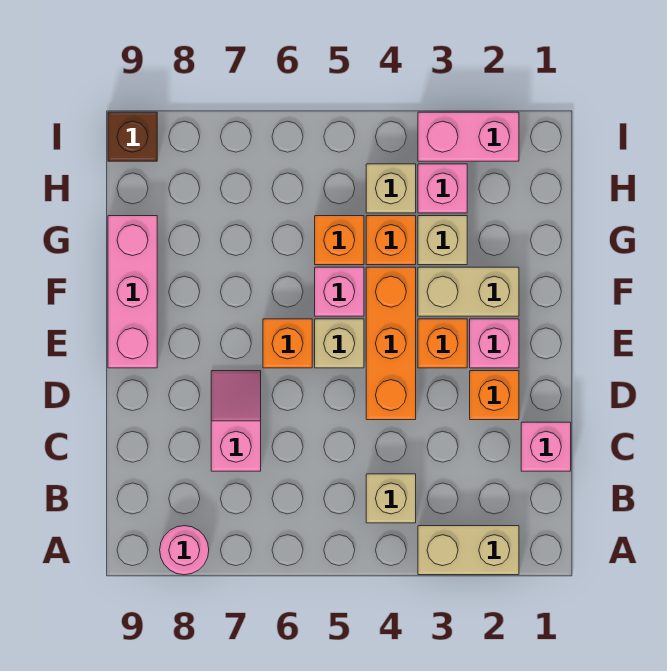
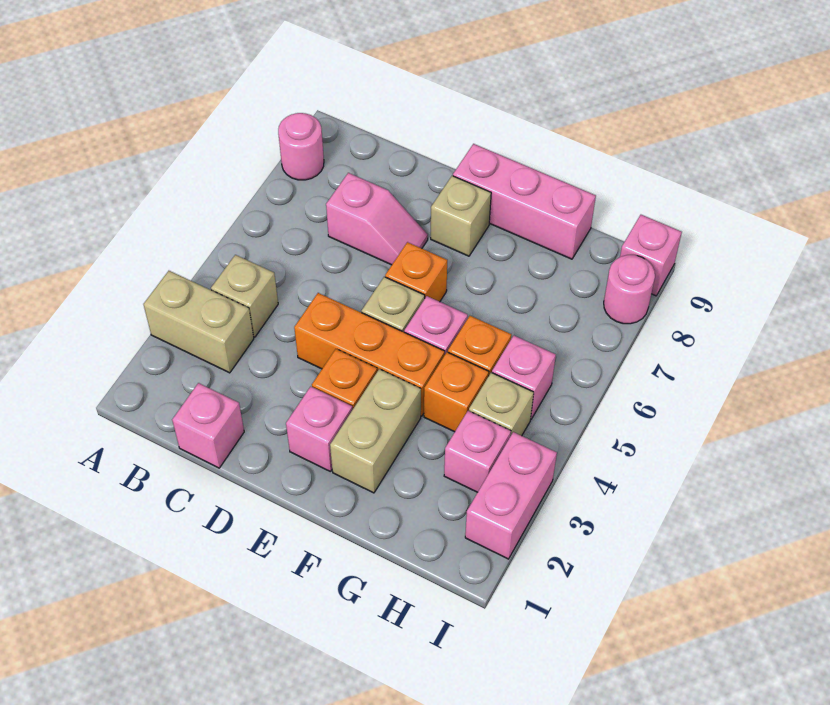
tan brick A2:A3 level 1 -> tan brick A3:B3 level 1
orange brick D2 level 1 -> none
tan brick G3 level 1 -> tan brick E8 level 1
none -> pink brick H5 level 1
none -> pink round brick I8 level 1
brown brick I9 level 1 -> pink brick I9 level 1

